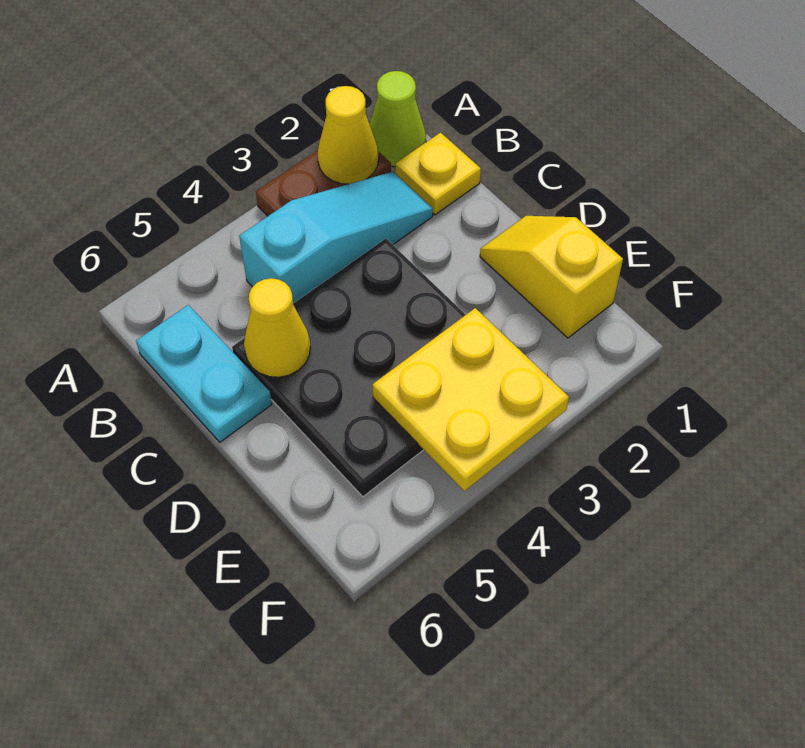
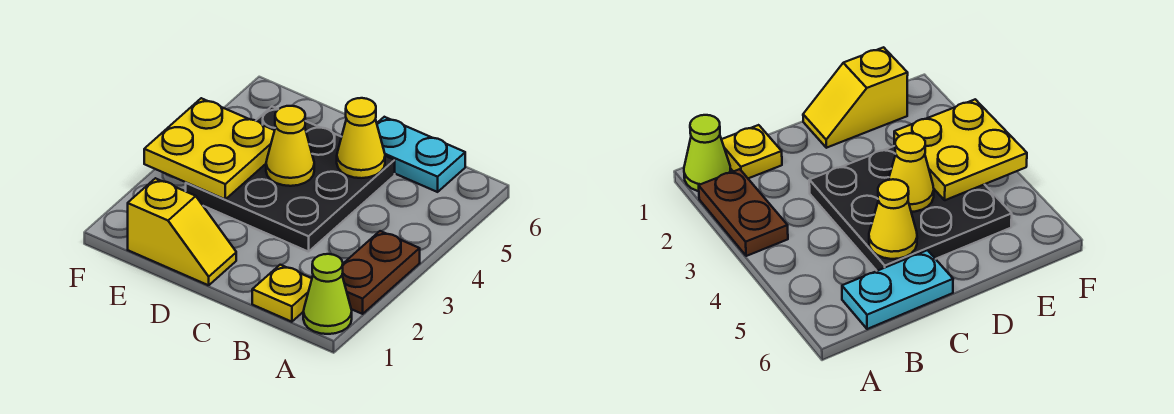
yellow cone A2 level 2 -> yellow cone D4 level 2
cyan slope B2:B4 level 1 top 4 -> none

